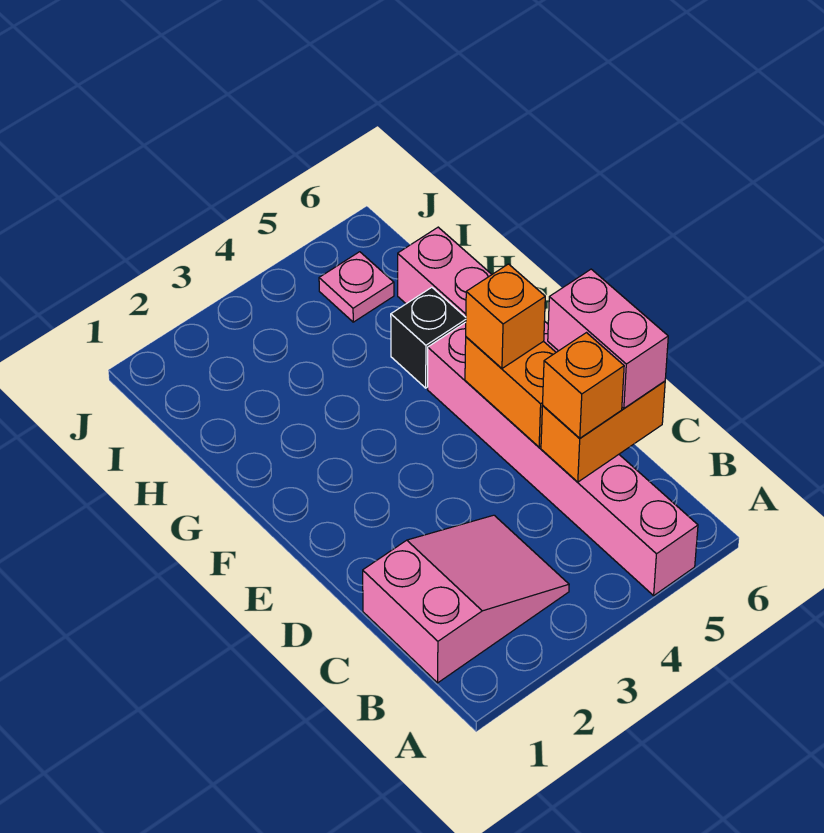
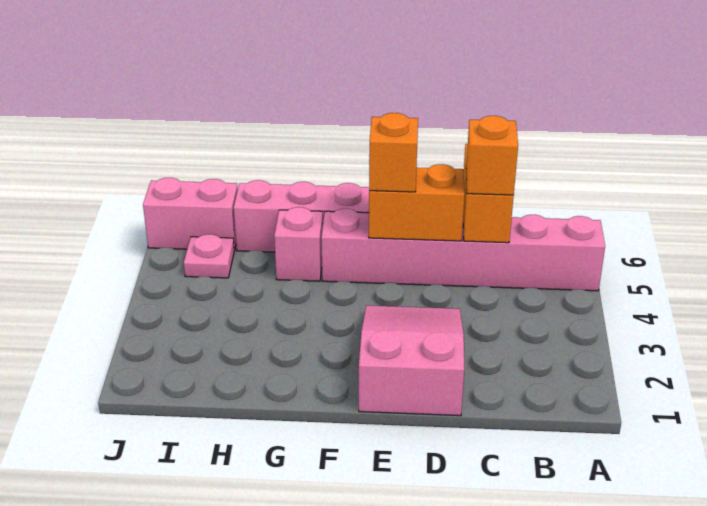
pink slope B1:C3 level 1 top 1 -> pink slope D1:E3 level 1 top 1
pink brick C6:D6 level 3 -> pink brick I6:J6 level 1
black brick G5 level 1 -> pink brick G5 level 1

